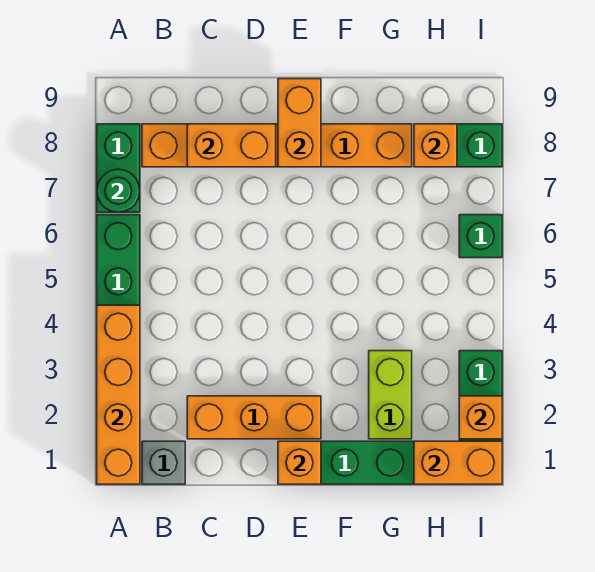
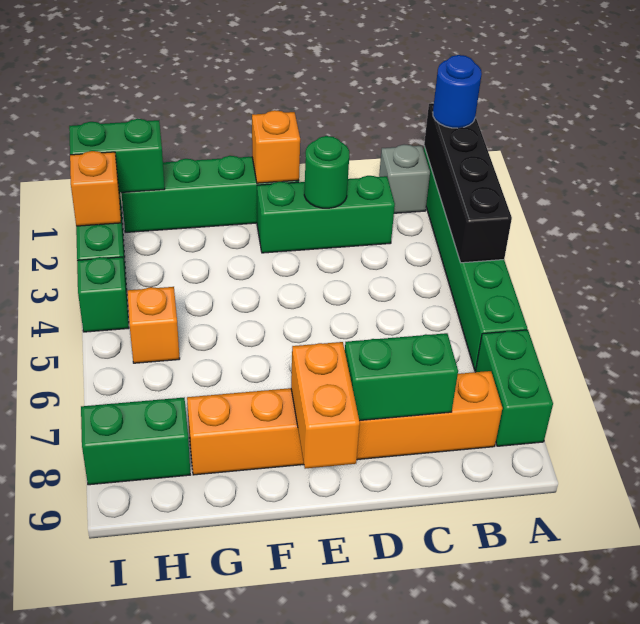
orange brick A1:A4 level 2 -> black brick A1:A4 level 2
none -> blue round brick A1 level 3
green round brick A7 level 2 -> green round brick D2 level 2
orange brick C2:E2 level 1 -> green brick C2:E2 level 1
orange brick C8:D8 level 2 -> green brick C8:D8 level 2
lime brick G2:G3 level 1 -> none
orange brick H1:I1 level 2 -> green brick H1:I1 level 2
orange brick H8 level 2 -> orange brick H5 level 1
green brick I6 level 1 -> green brick I4 level 1

